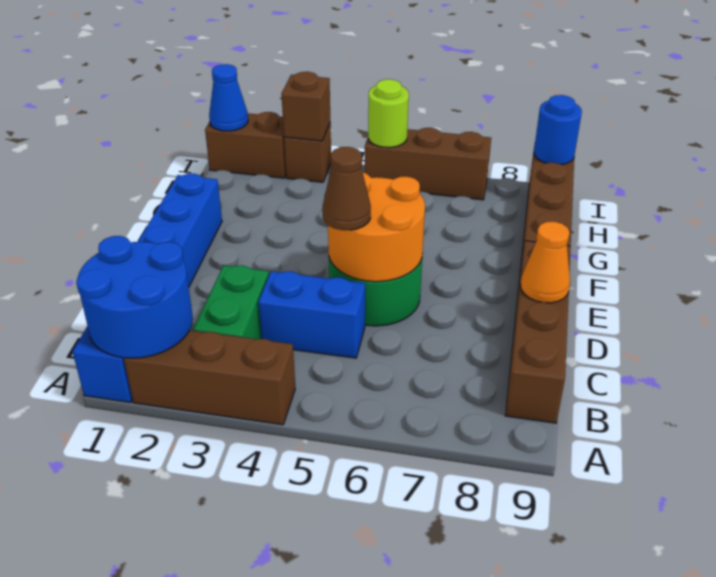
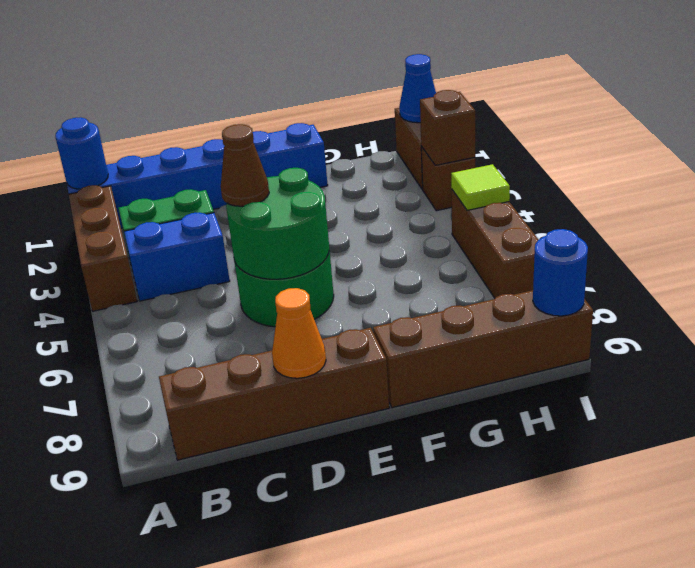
blue round brick A1:B2 level 2 -> blue round brick A1 level 2
blue brick C4:C5 level 1 -> blue brick B4:C4 level 1
orange round brick D5:E6 level 2 -> green round brick D5:E6 level 2
lime round brick I5 level 2 -> lime tile I5 level 2

